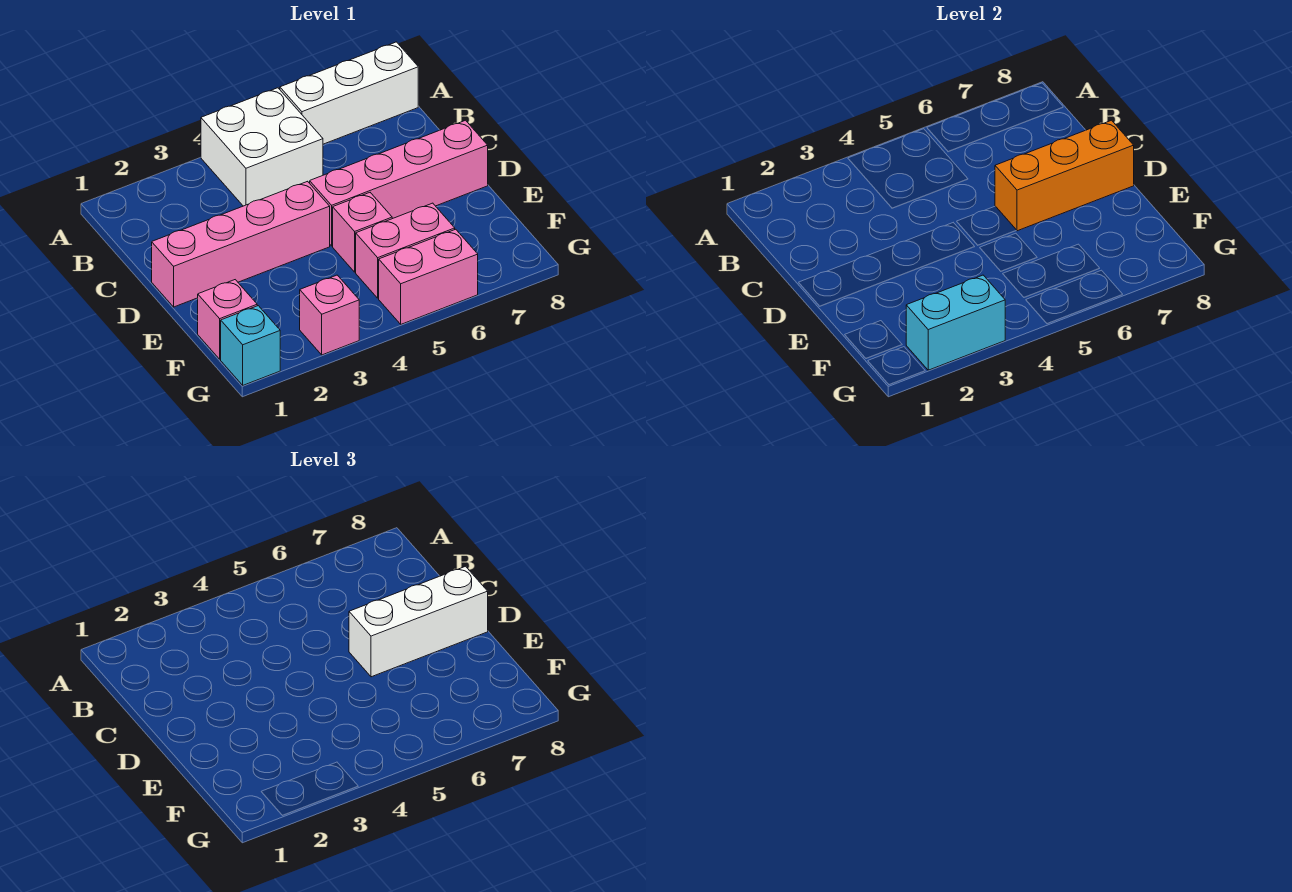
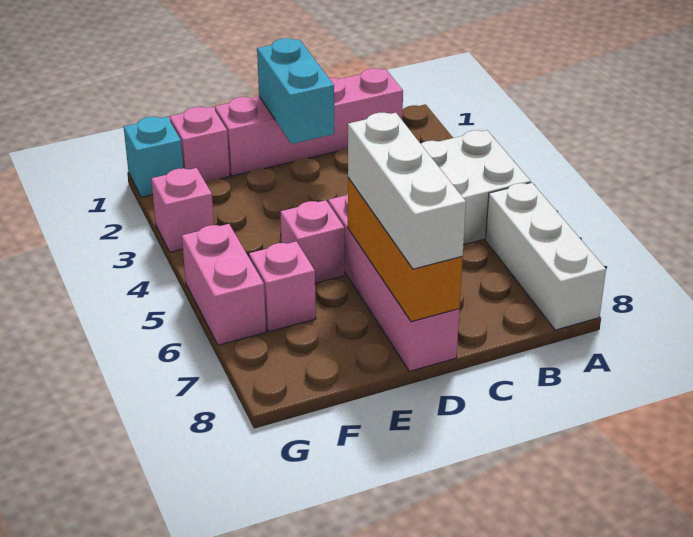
pink brick D1:D4 level 1 -> pink brick B1:E1 level 1
pink brick F5:F6 level 1 -> pink brick F6 level 1
cyan brick G2:G3 level 2 -> cyan brick D1:D2 level 2

